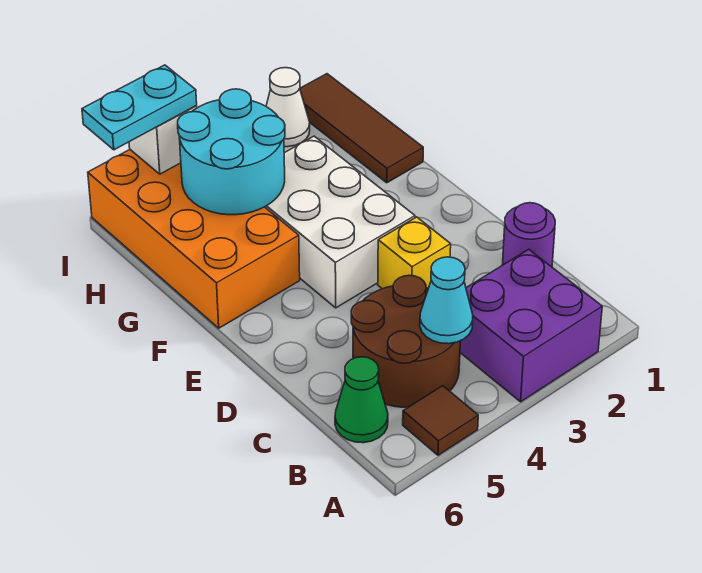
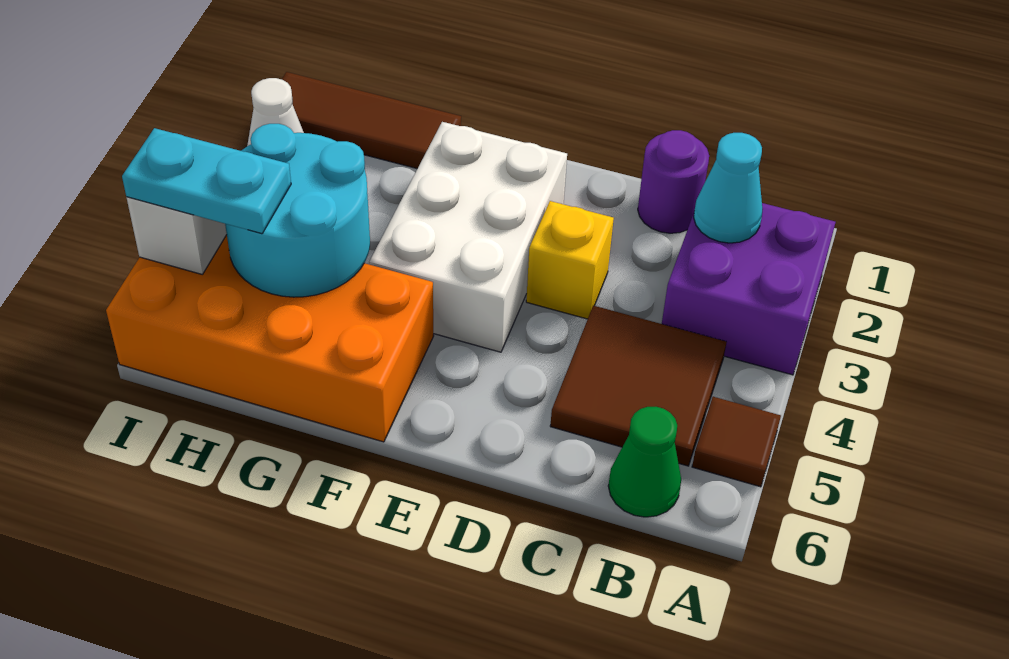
brown round brick B4:C5 level 1 -> brown tile B4:C5 level 1
cyan cone B4 level 2 -> cyan cone B2 level 2
white brick E3:G4 level 1 -> white brick E2:F4 level 1
cyan plate I5:I6 level 3 -> cyan plate H5:I5 level 3

